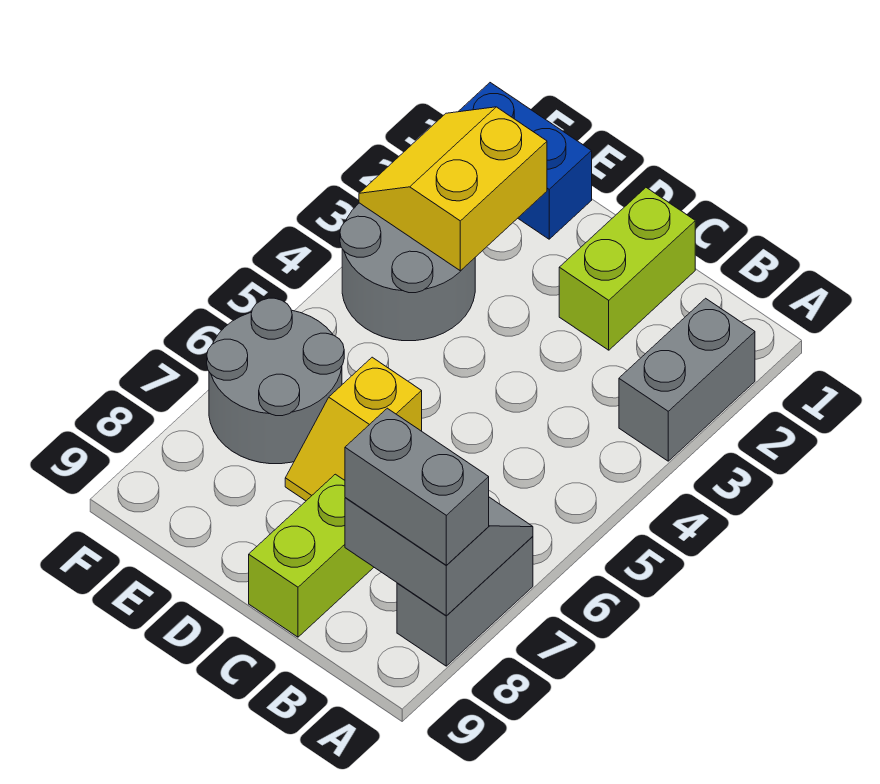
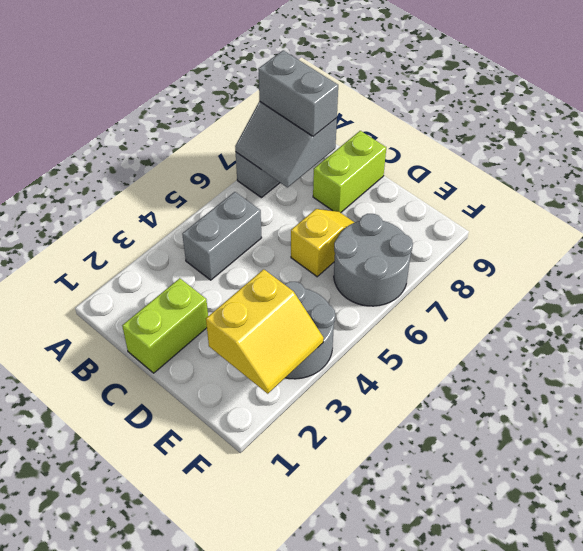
grey brick A2:A3 level 1 -> grey brick B4:B5 level 1
blue brick E1:F1 level 1 -> none

